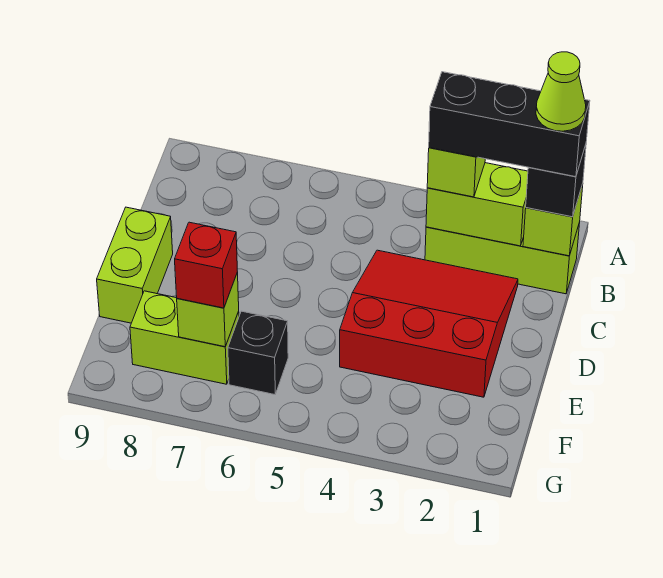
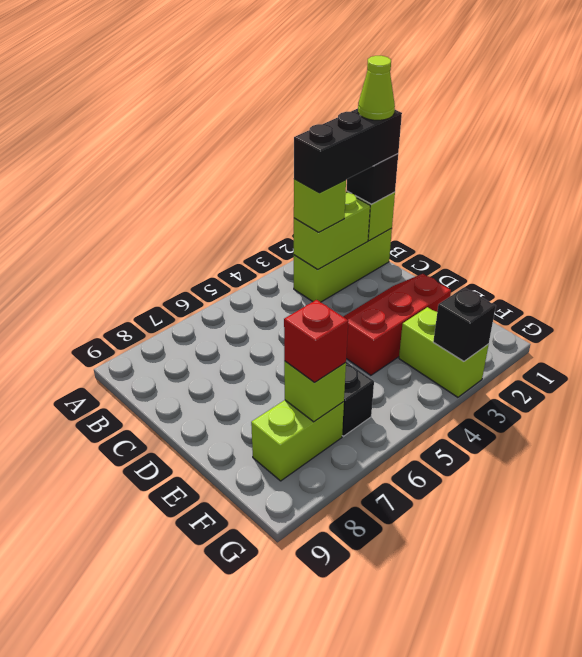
red slope C2:E4 level 1 top E -> red slope D2:E4 level 1 top E
lime brick D9:E9 level 1 -> lime brick F3:G3 level 1
none -> black brick G3 level 2

